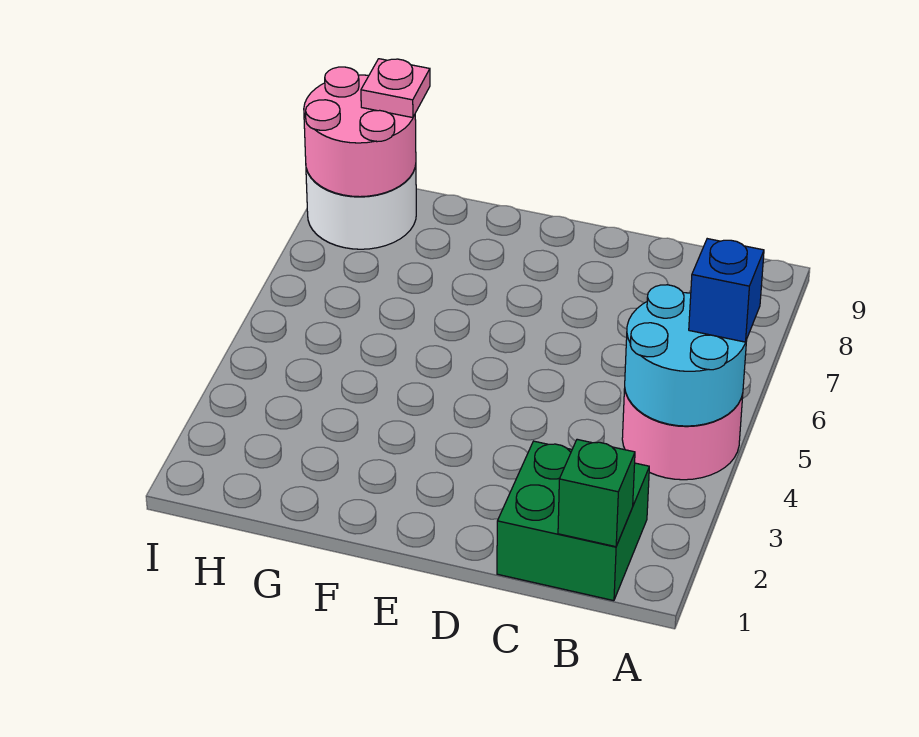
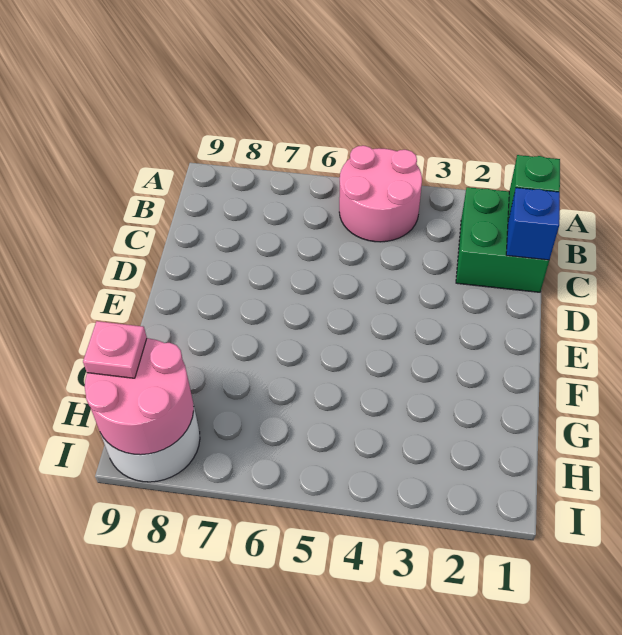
cyan round brick A4:B5 level 2 -> none
blue brick A5 level 3 -> blue brick C1 level 2

